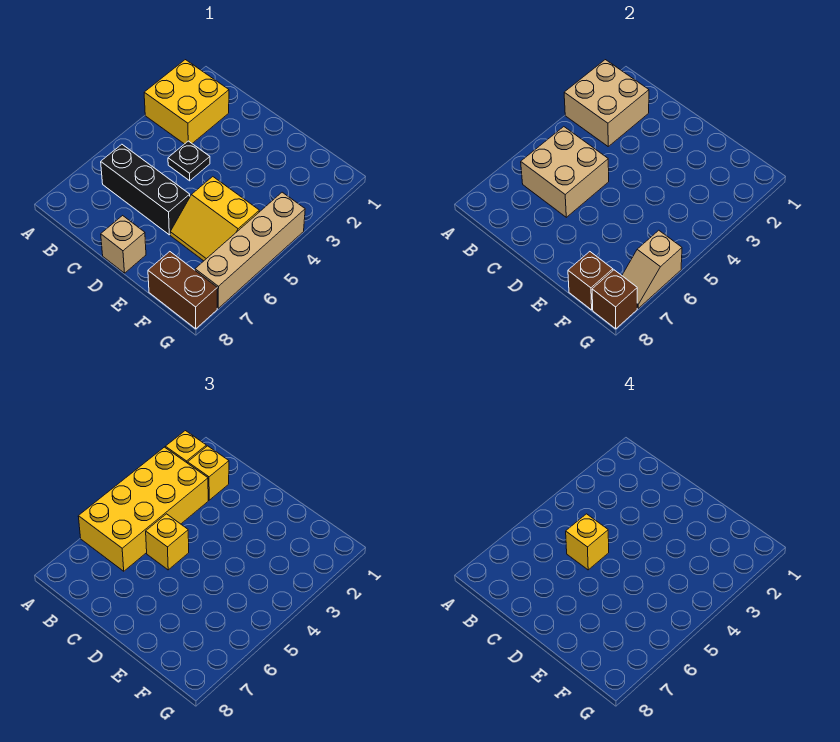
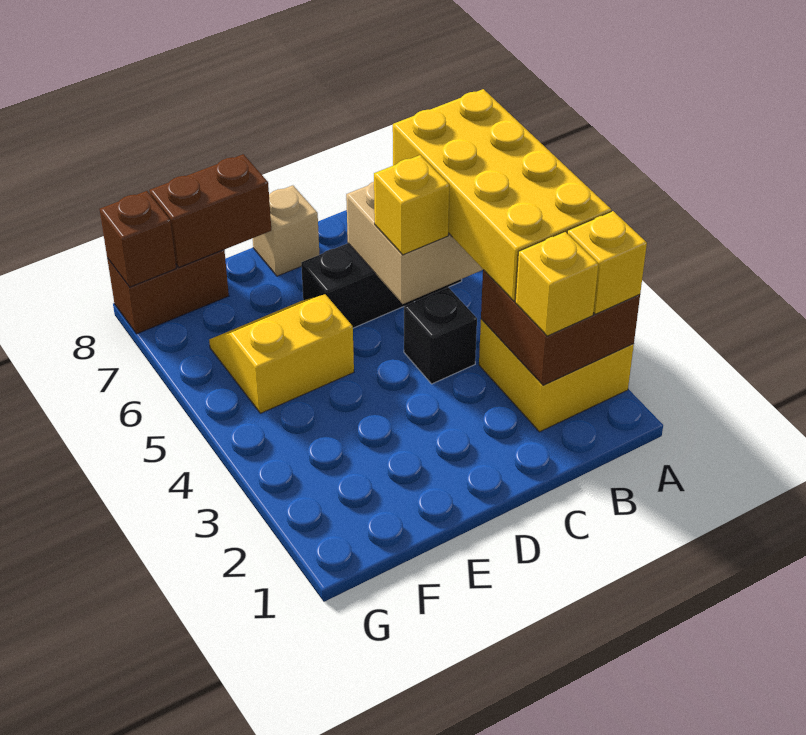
tan brick A2:B3 level 2 -> brown brick A2:B3 level 2
black plate C4 level 1 -> black brick C4 level 1
yellow brick C5 level 4 -> none
brown brick F8 level 2 -> brown brick E8:F8 level 2
tan brick G4:G7 level 1 -> none
tan slope G6:G7 level 2 top 6 -> none

